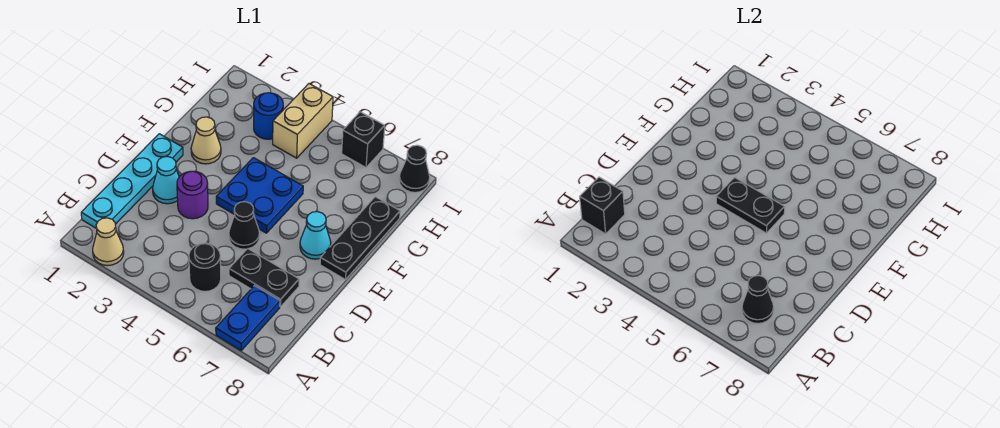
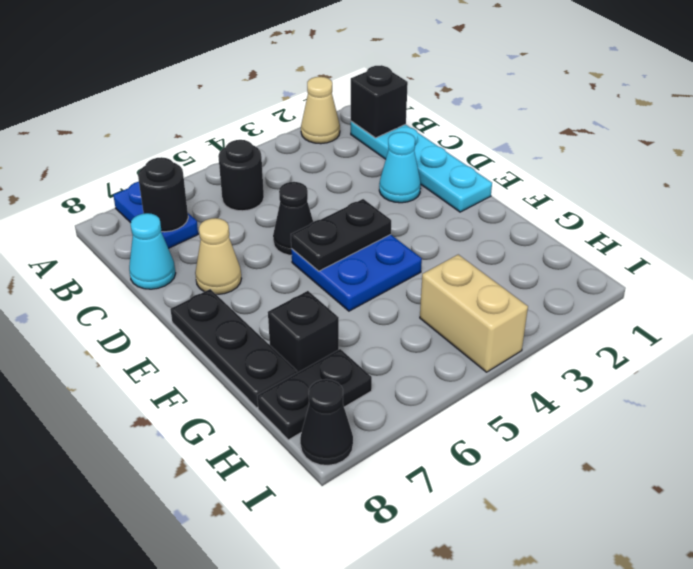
black cone B7 level 2 -> black round brick B7 level 2
black plate C6:C7 level 1 -> black plate H7:H8 level 1
purple round brick D3 level 1 -> none
cyan cone E7 level 1 -> cyan cone C8 level 1
tan cone F2 level 1 -> tan cone D7 level 1
blue round brick H3 level 1 -> none
black brick I6 level 1 -> black brick G7 level 1

